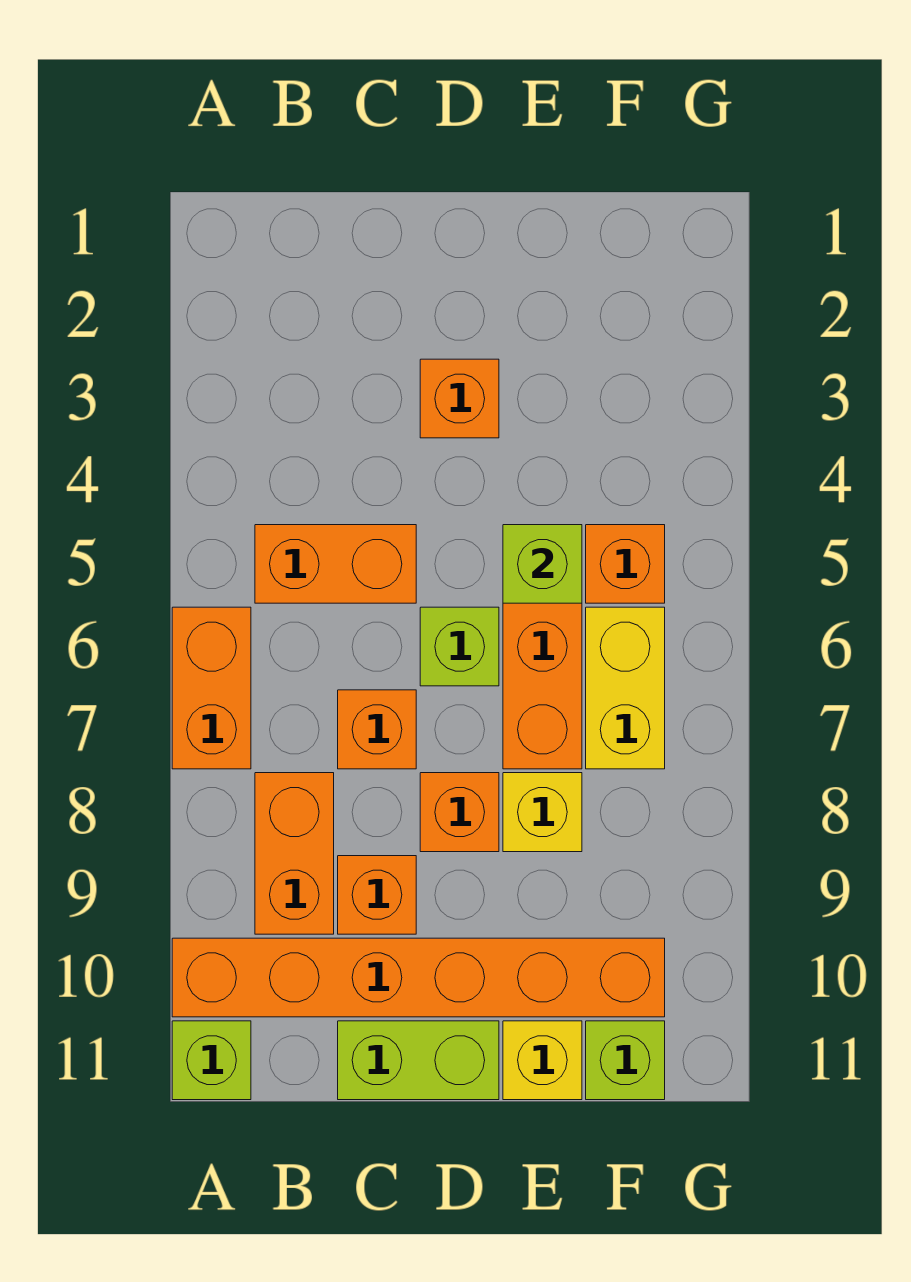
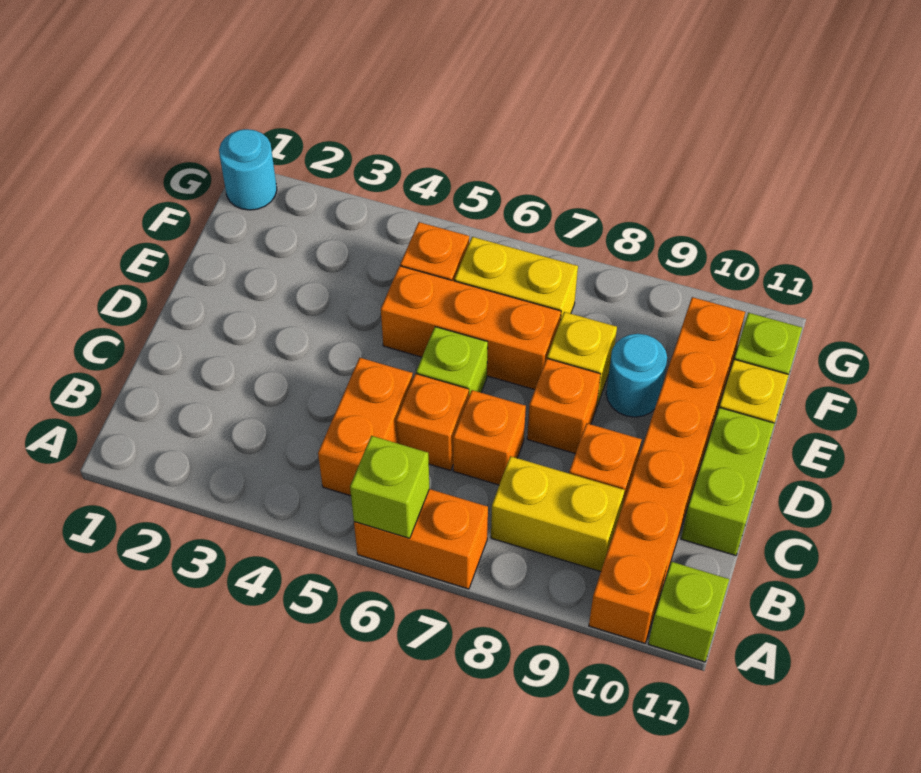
orange brick B8:B9 level 1 -> yellow brick B8:B9 level 1
orange brick D3 level 1 -> orange brick C6 level 1
lime brick E5 level 2 -> lime brick A6 level 2
none -> cyan round brick E9 level 1
none -> cyan round brick G1 level 1

